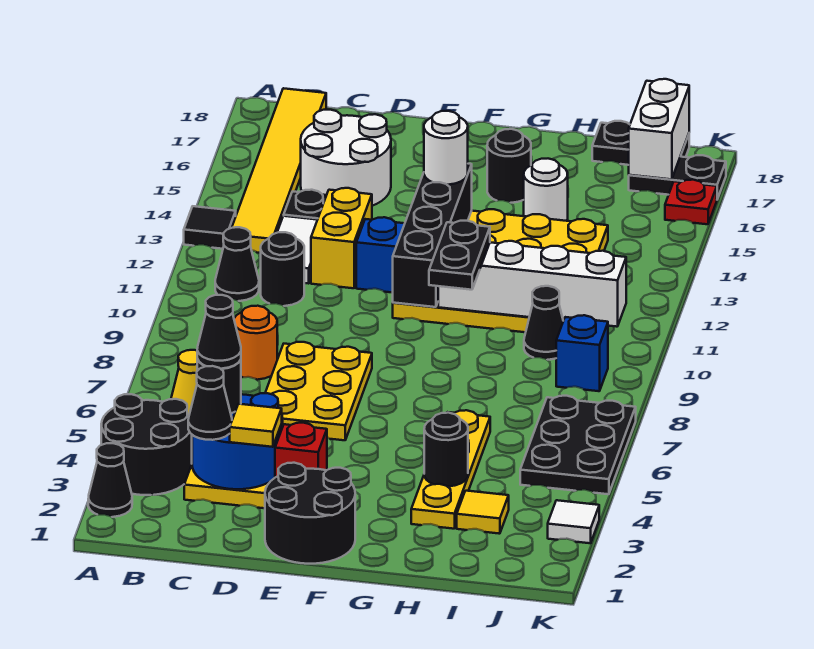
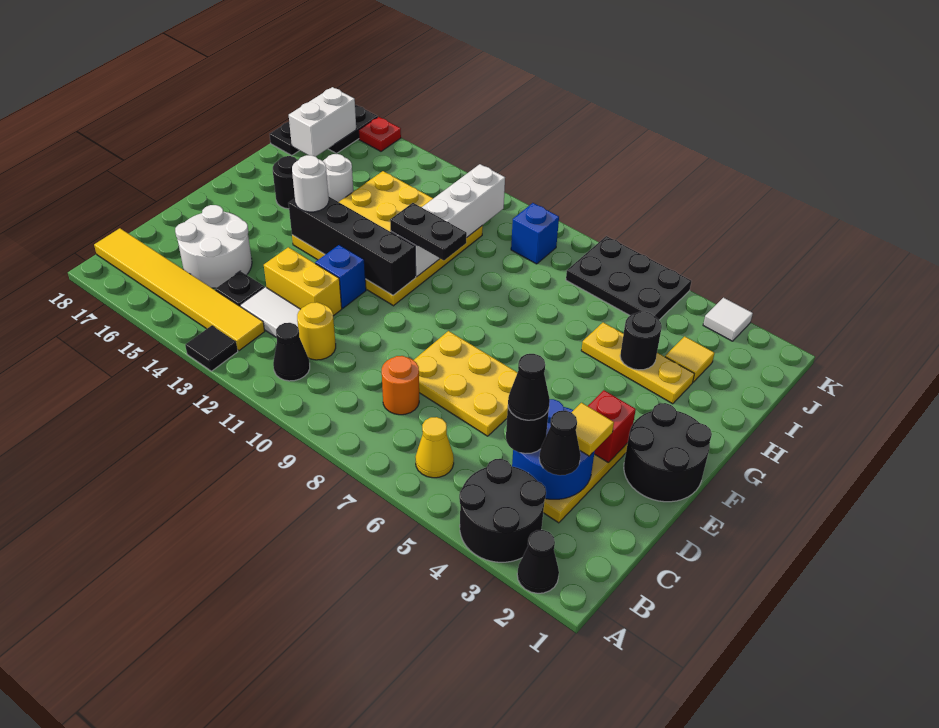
black round brick C11 level 1 -> yellow round brick C11 level 1
yellow plate H3:H6 level 1 -> yellow plate H3:H5 level 1
black cone I10 level 1 -> none
white brick J17:J18 level 2 -> white brick I17:J17 level 2

